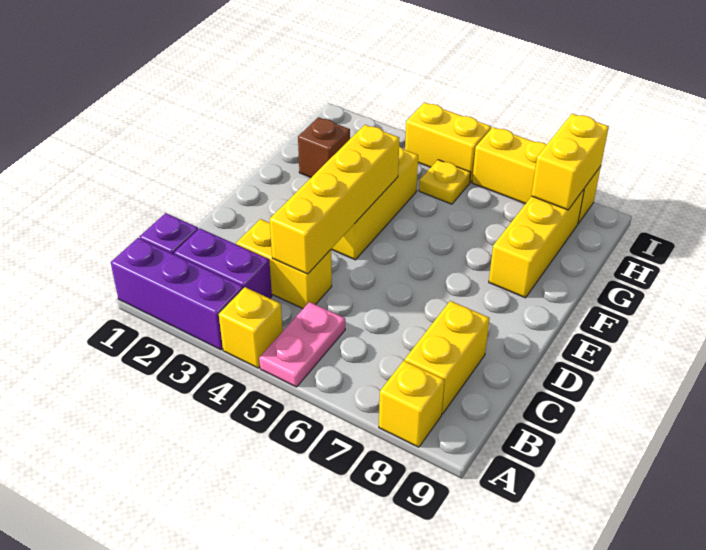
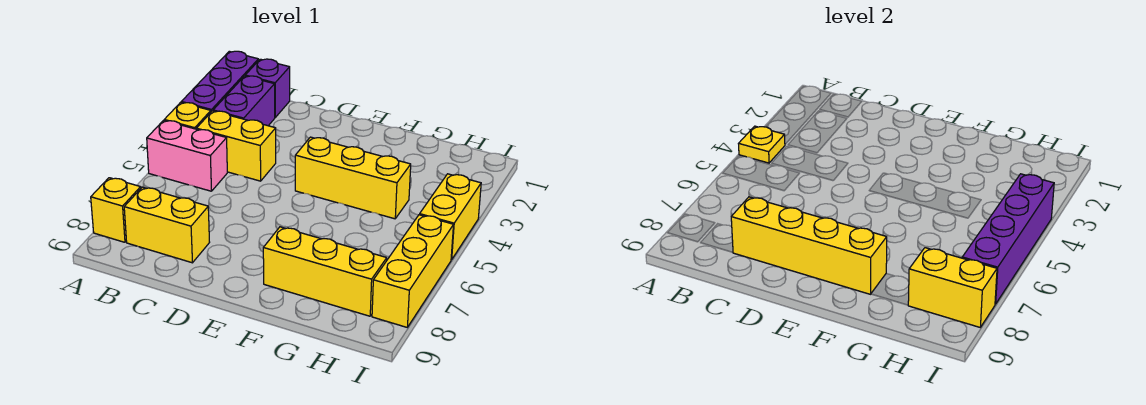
pink plate A5:B5 level 1 -> pink brick A5:B5 level 1
yellow brick C3:C4 level 1 -> yellow brick B4:C4 level 1
yellow brick C4:F4 level 2 -> yellow brick C8:F8 level 2
brown brick G2 level 1 -> none
yellow plate H5 level 1 -> yellow plate A4 level 2
none -> purple brick I4:I7 level 2

